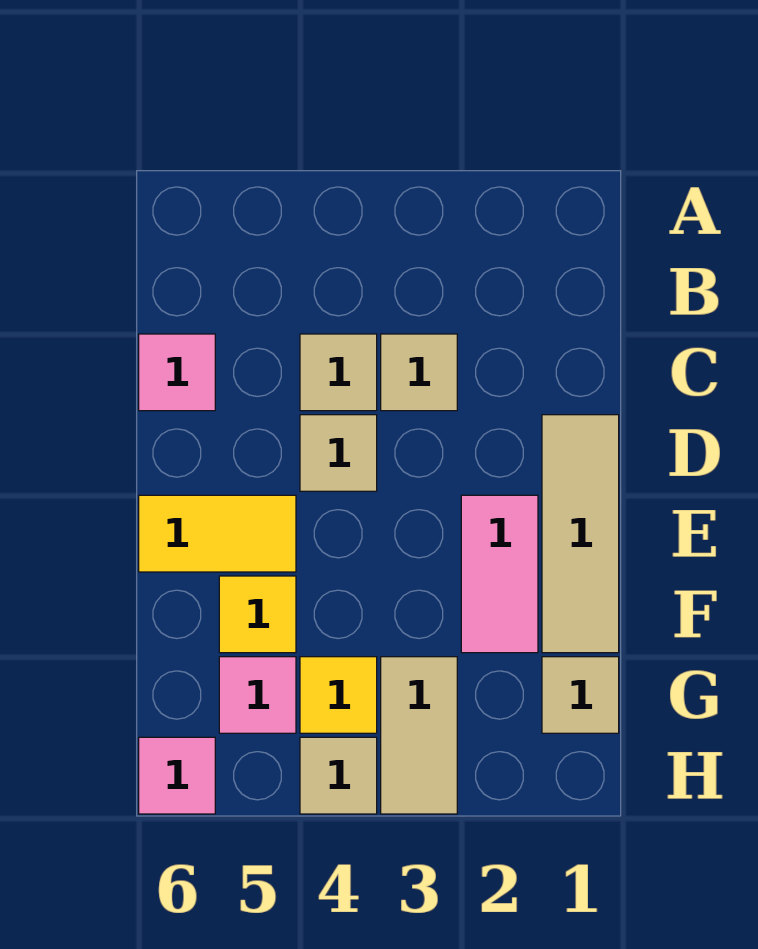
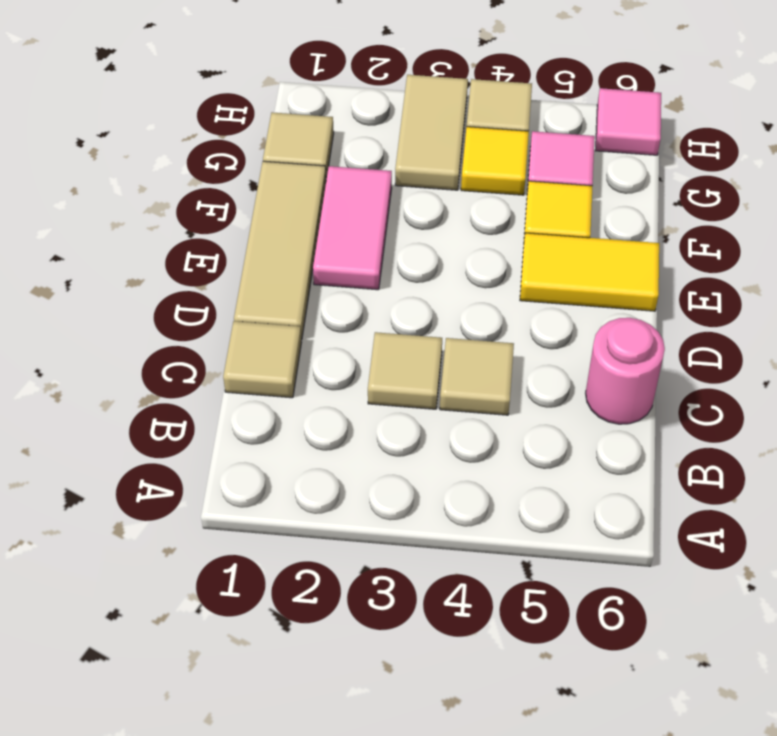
pink tile C6 level 1 -> pink round brick C6 level 1
tan tile D4 level 1 -> tan tile C1 level 1

